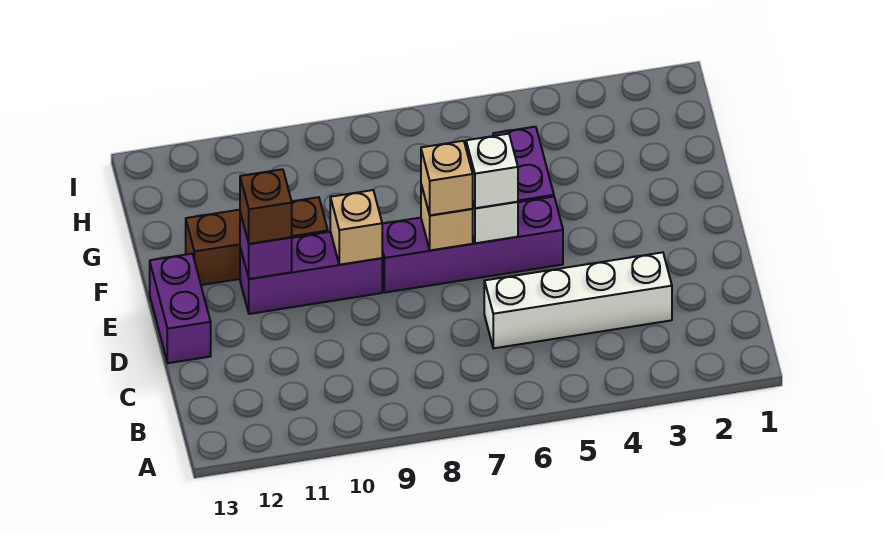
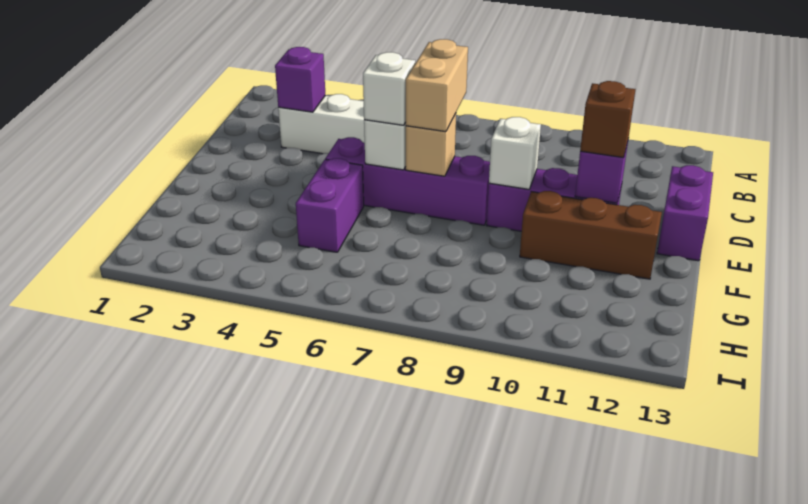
none -> purple brick C3 level 2
tan brick E7 level 3 -> tan brick D7:E7 level 3
tan brick E9 level 2 -> white brick E9 level 2

